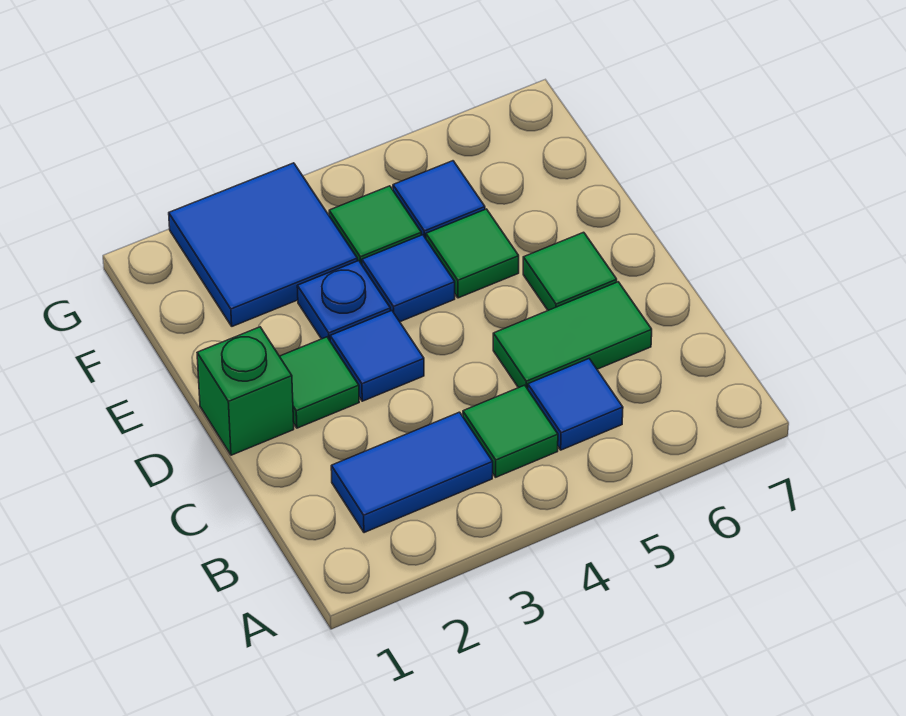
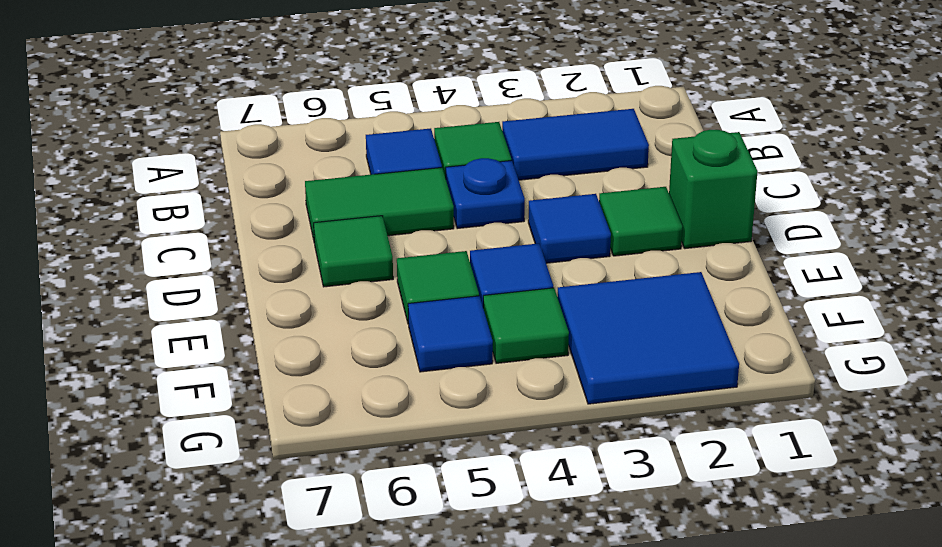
blue plate E3 level 1 -> blue plate C4 level 1

